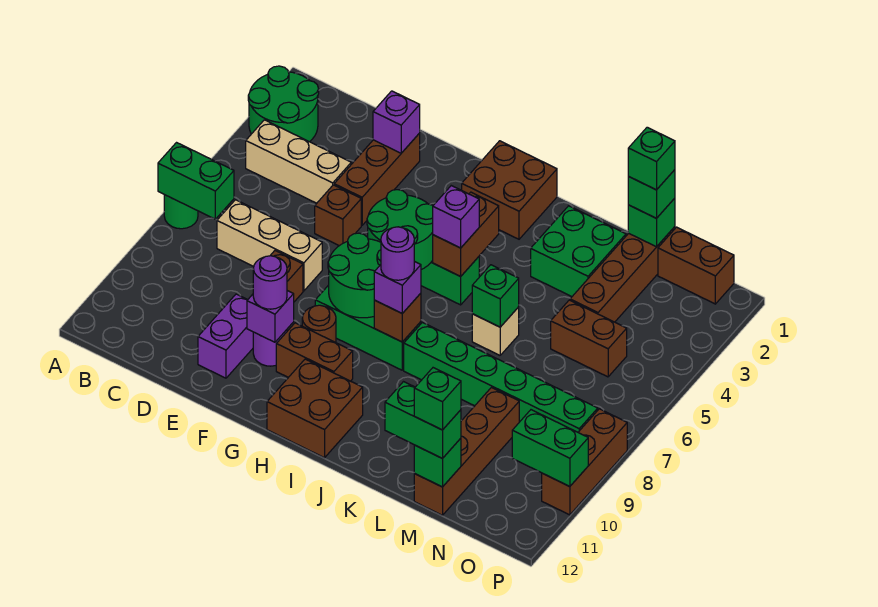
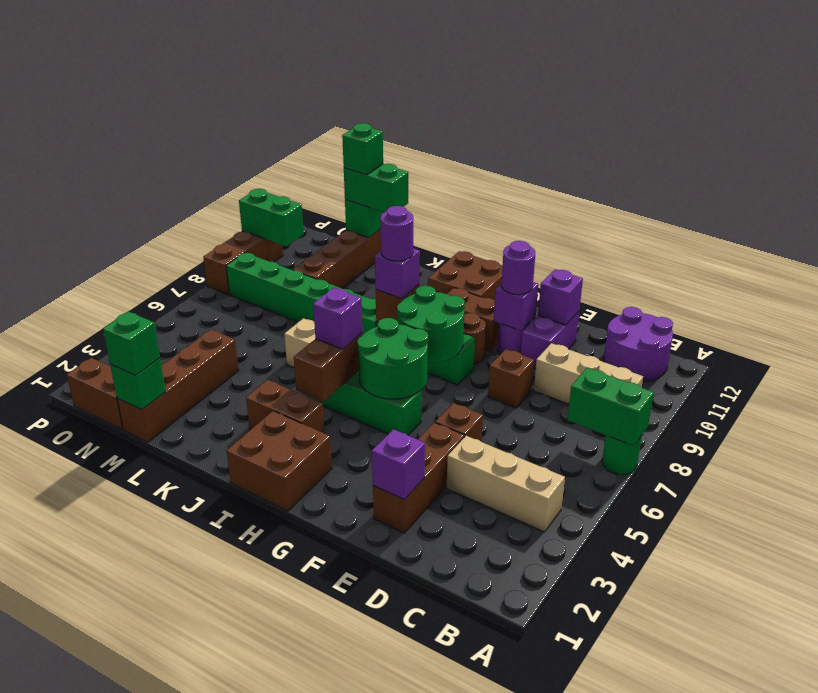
green round brick A2:B3 level 1 -> none
none -> purple round brick B11:C12 level 1
tan brick C7:E7 level 1 -> tan brick B9:D9 level 1
none -> purple brick E11 level 2
green brick K2:L3 level 1 -> none
green brick K6 level 2 -> none
green brick M1 level 4 -> none
brown brick M5:N5 level 1 -> brown brick I3:J3 level 1

